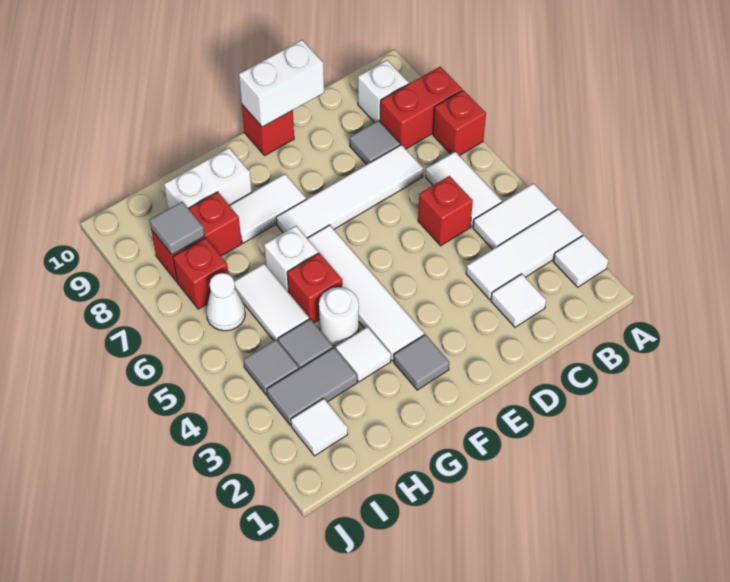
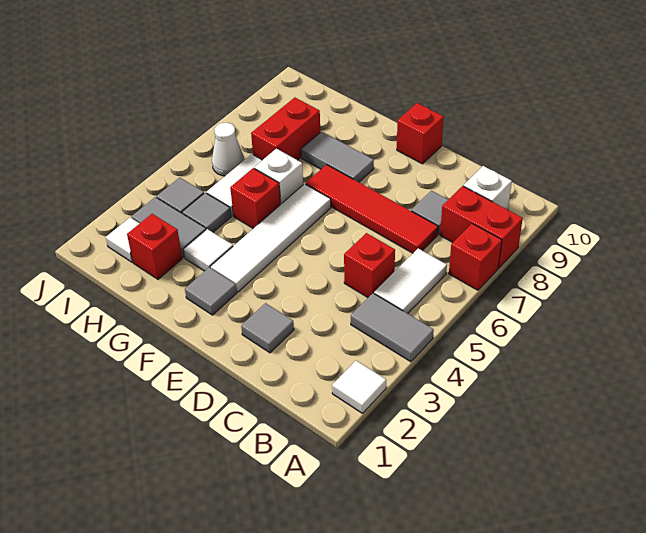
white tile A3:C3 level 1 -> none
white tile A4:B4 level 1 -> grey tile A4:B4 level 1
white tile C2 level 1 -> none
white tile C7:F7 level 1 -> red tile C7:F7 level 1
white brick D10:E10 level 2 -> none
white tile F8:G8 level 1 -> grey tile F8:G8 level 1
white round brick G4 level 1 -> none
white brick G9:H9 level 1 -> none
red brick H8:I8 level 1 -> red brick H7:H8 level 1
red brick I7 level 1 -> red brick H2 level 1
grey tile I8 level 2 -> grey tile D2 level 1

